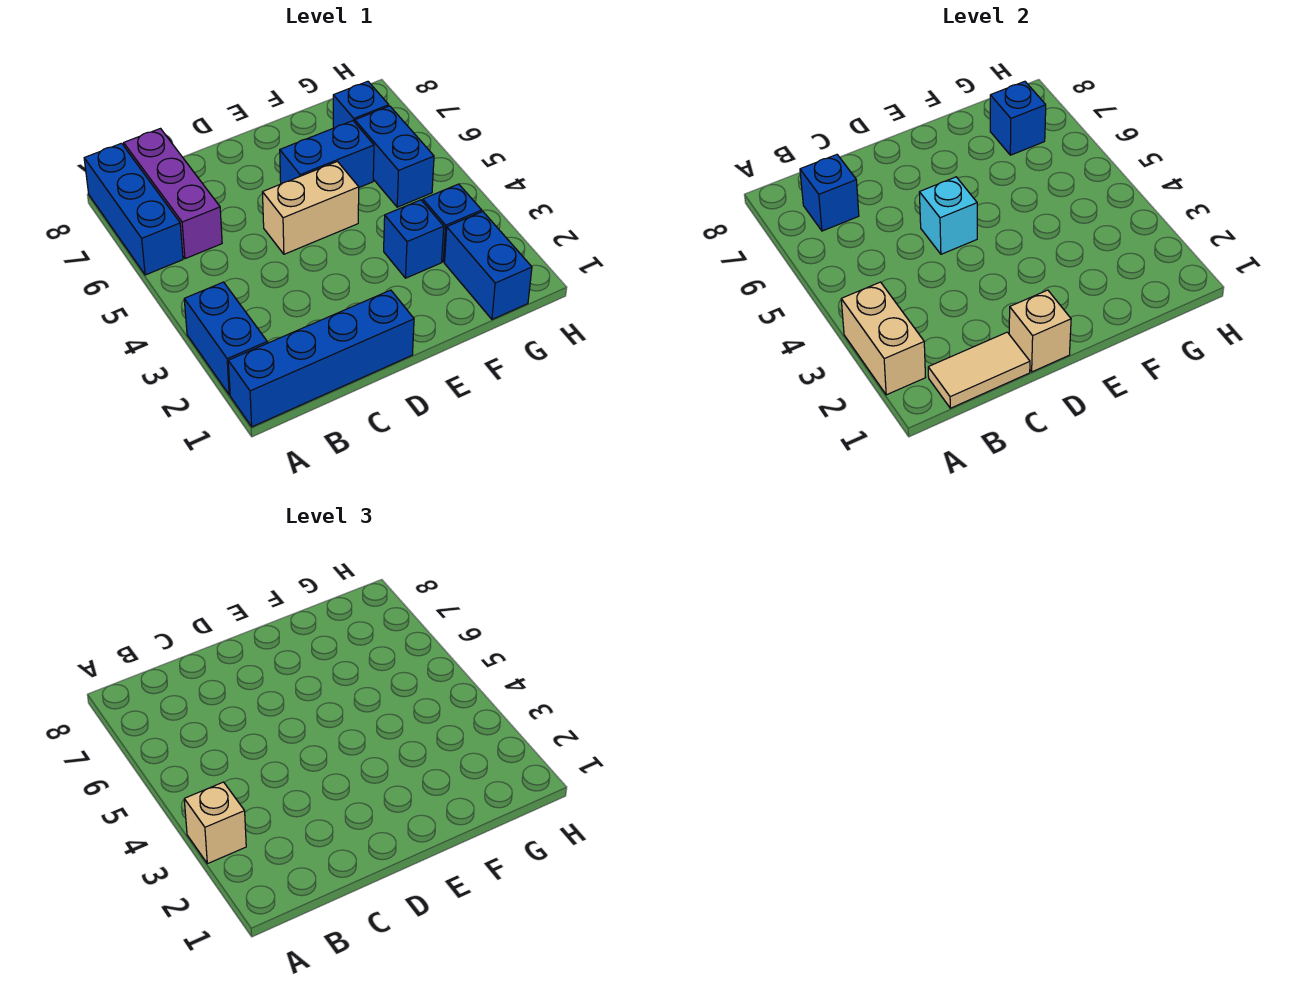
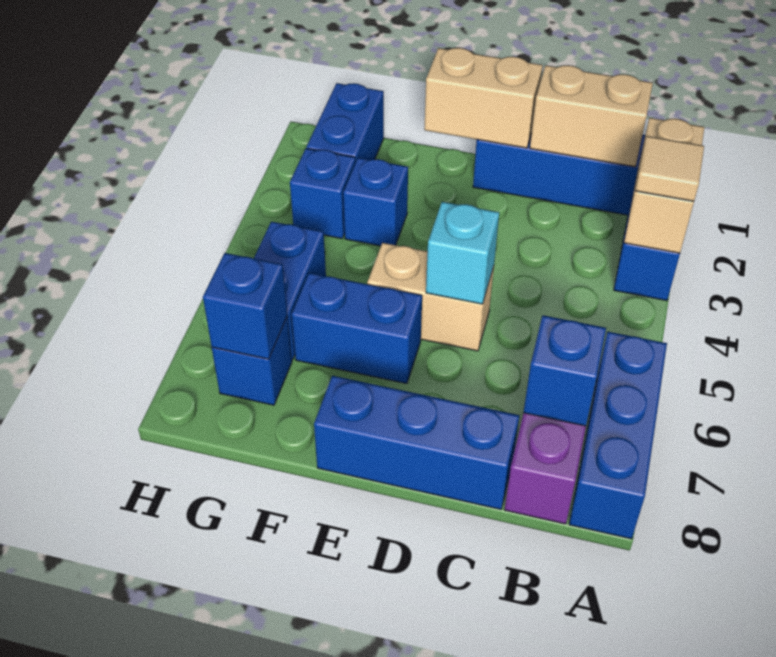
tan brick A3 level 3 -> tan tile A3 level 3
tan tile B1:C1 level 2 -> tan brick B1:C1 level 2
none -> blue brick C8:E8 level 1
tan brick D1 level 2 -> tan brick D1:E1 level 2

